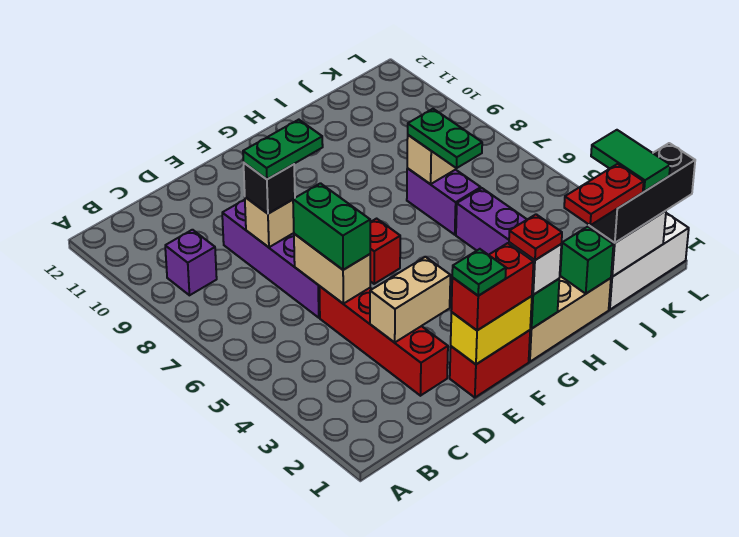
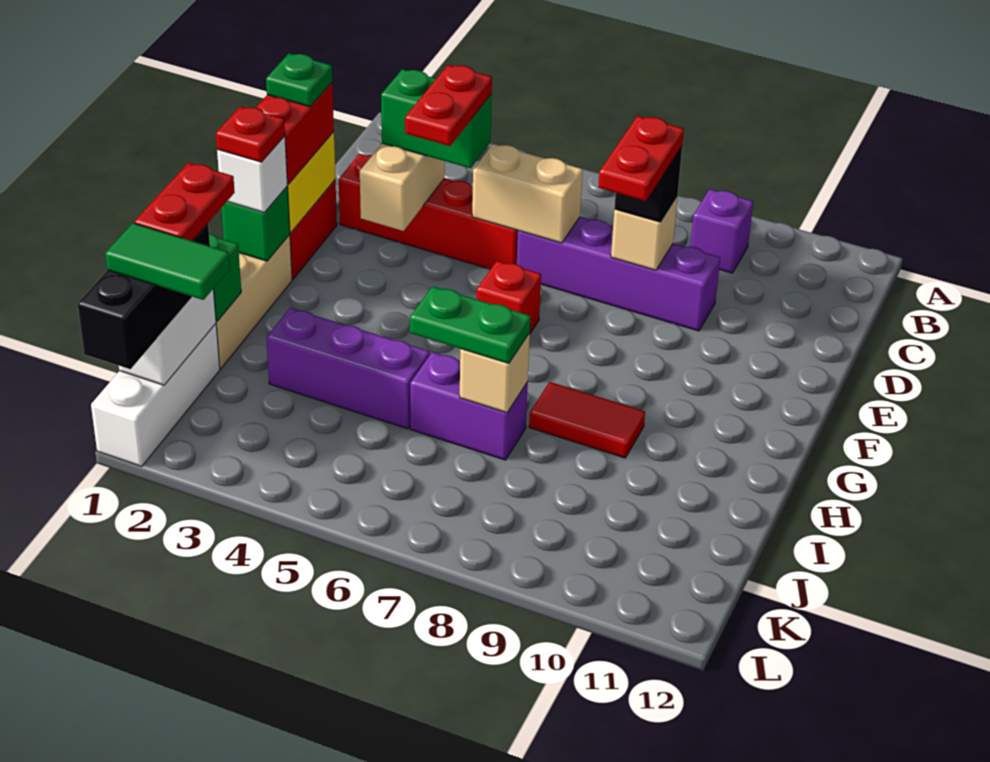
none -> red plate D4:E4 level 4
green brick D5:D6 level 3 -> green brick D3:D4 level 3
green plate D8:E8 level 4 -> red plate D8:E8 level 4
none -> red tile H8:H9 level 1

